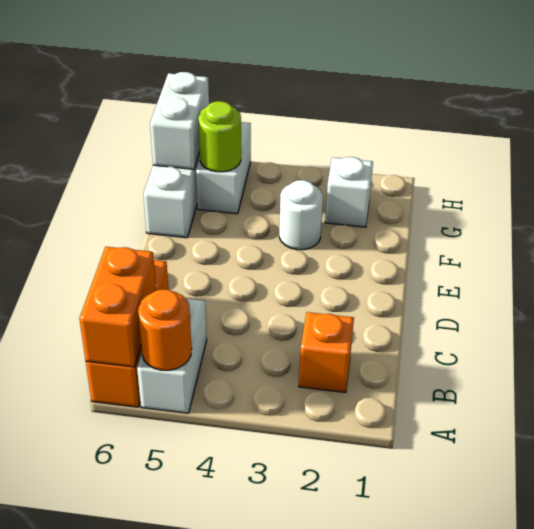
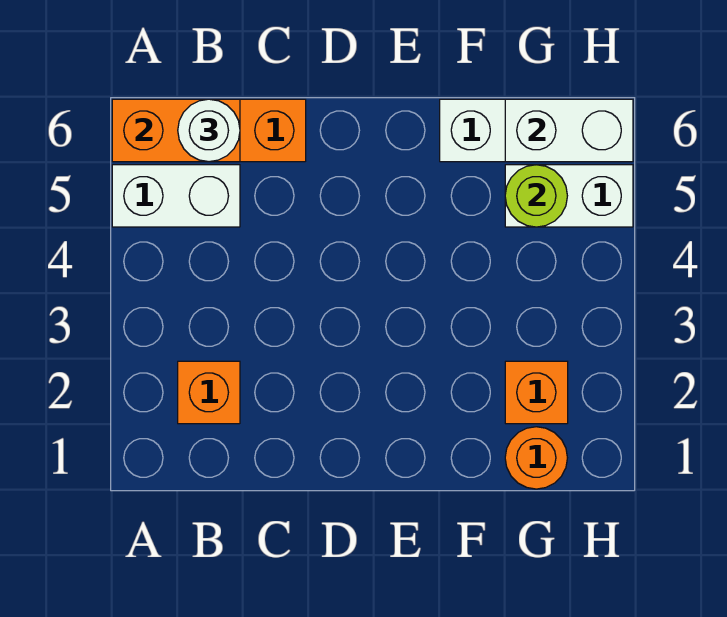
orange round brick A5 level 2 -> orange round brick G1 level 1
white round brick F3 level 1 -> white round brick B6 level 3
white brick G2 level 1 -> orange brick G2 level 1

